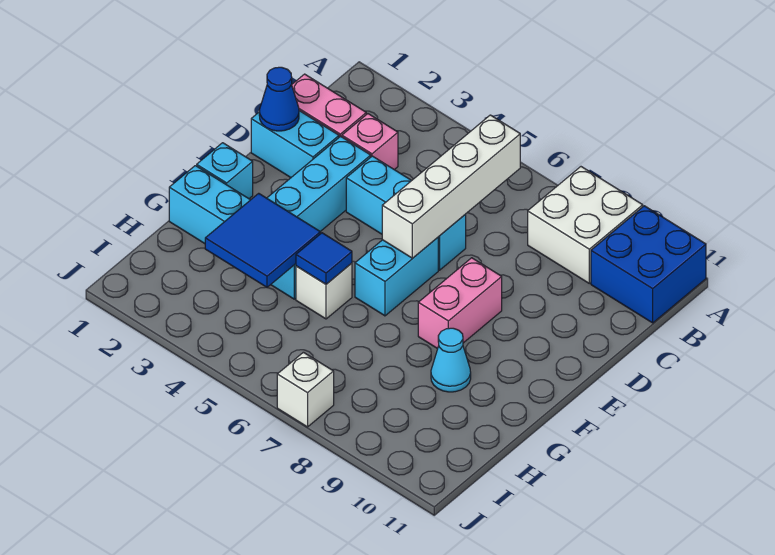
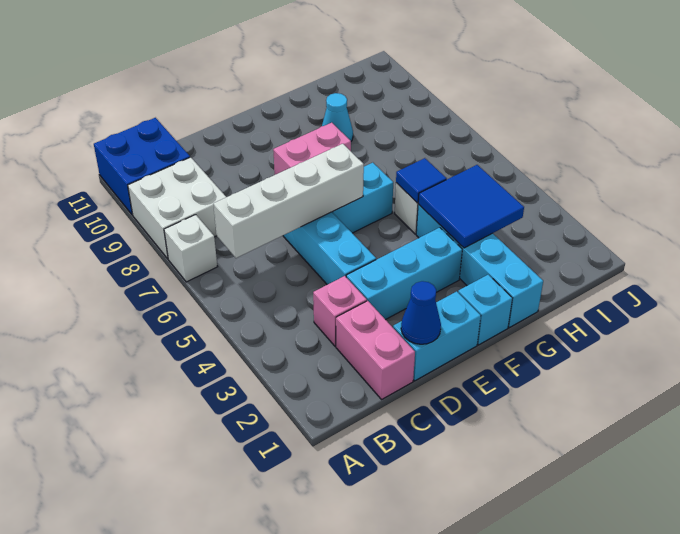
cyan brick D1:D2 level 1 -> cyan brick D1:E1 level 1
white brick J7 level 1 -> white brick A7 level 1

